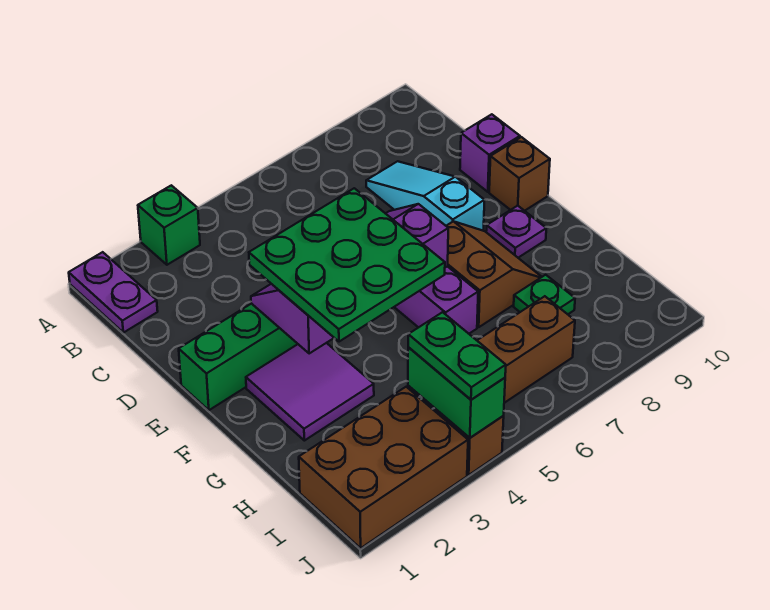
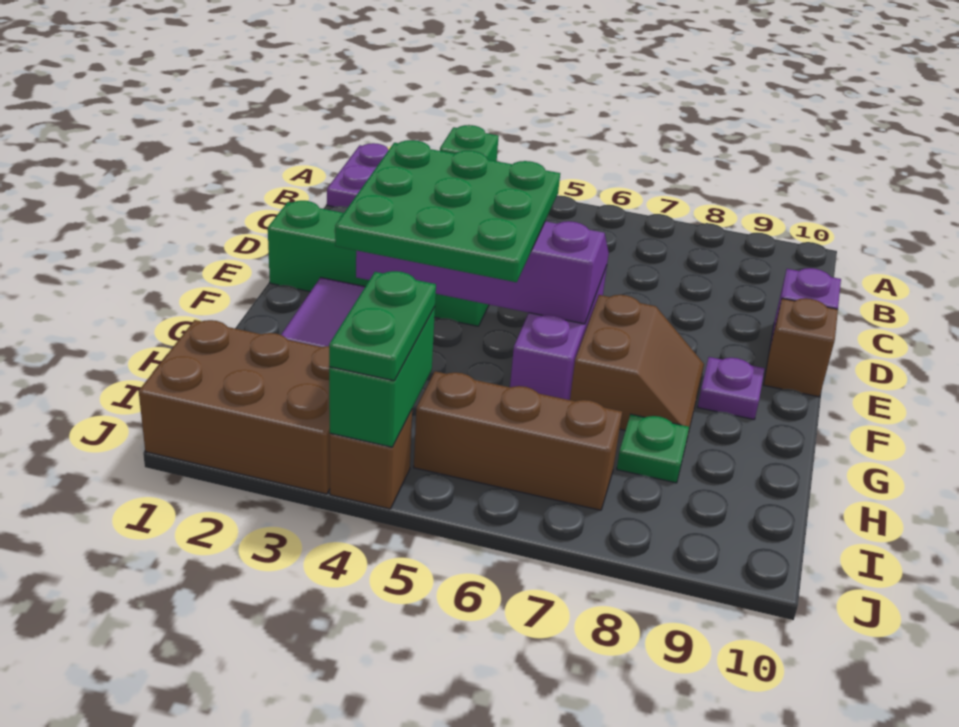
cyan slope C8:E8 level 1 top E -> none

